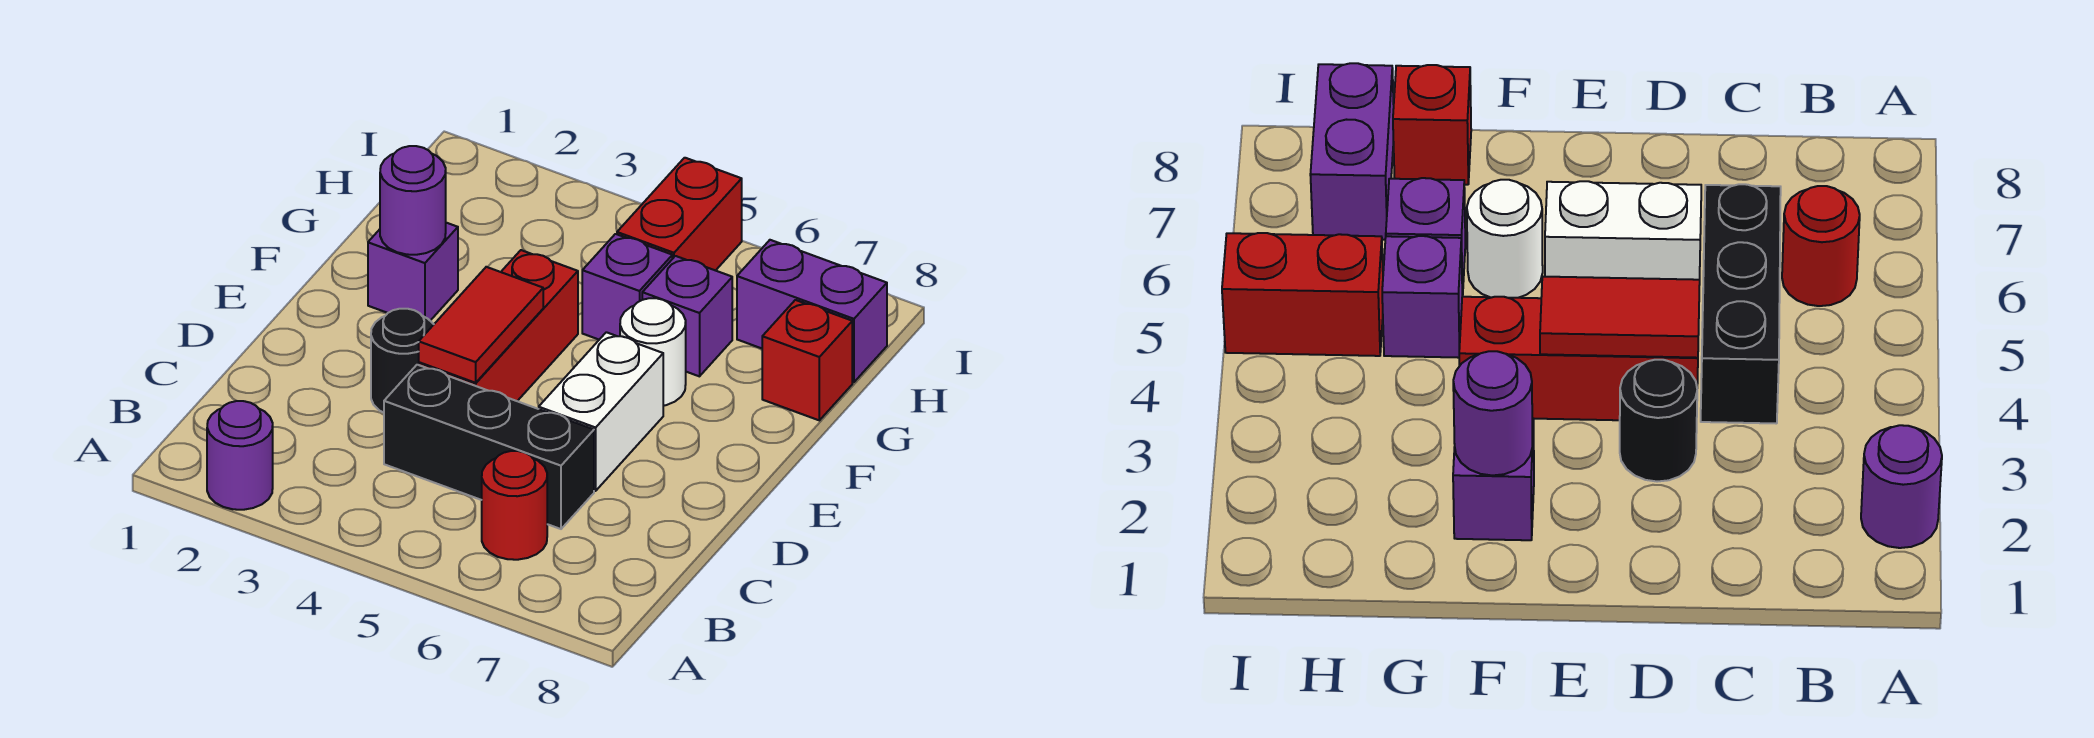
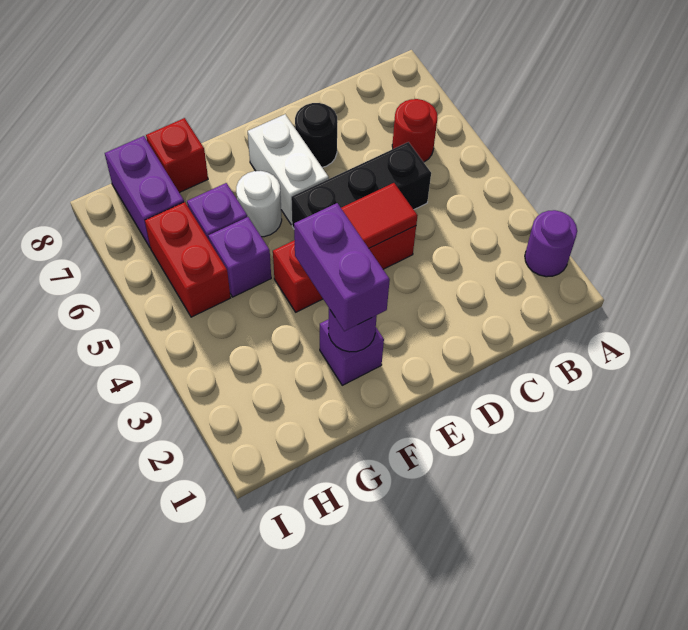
black brick C4:C6 level 1 -> black brick C5:E5 level 1
black round brick D3 level 1 -> black round brick D7 level 1
white brick D6:E6 level 1 -> white brick E6:E7 level 1
none -> purple brick F2:F3 level 3
red brick H5:I5 level 1 -> red brick H5:H6 level 1

